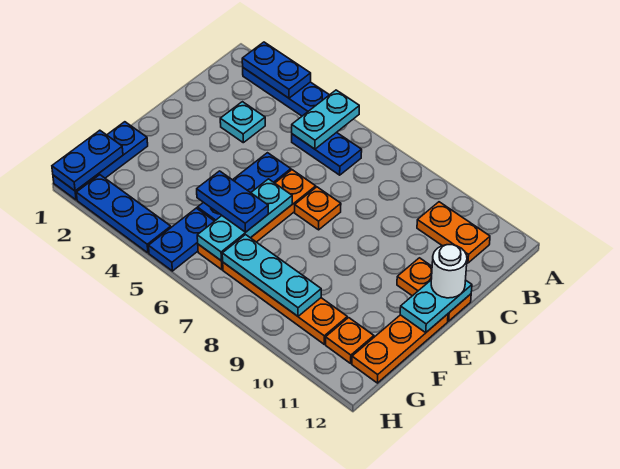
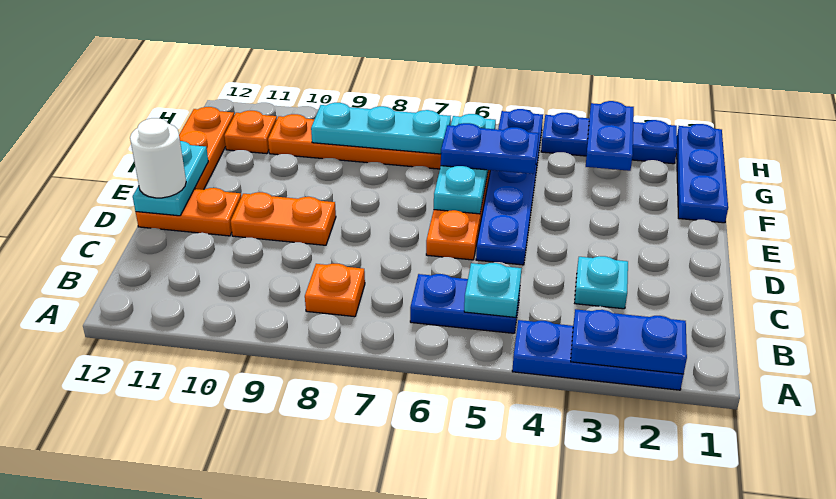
cyan plate A5:B5 level 2 -> cyan plate B5 level 2
orange plate B10:B11 level 1 -> orange plate D9:D10 level 1
orange plate D7 level 1 -> orange plate B8 level 1
blue plate G1:H1 level 2 -> blue plate G3:H3 level 2

